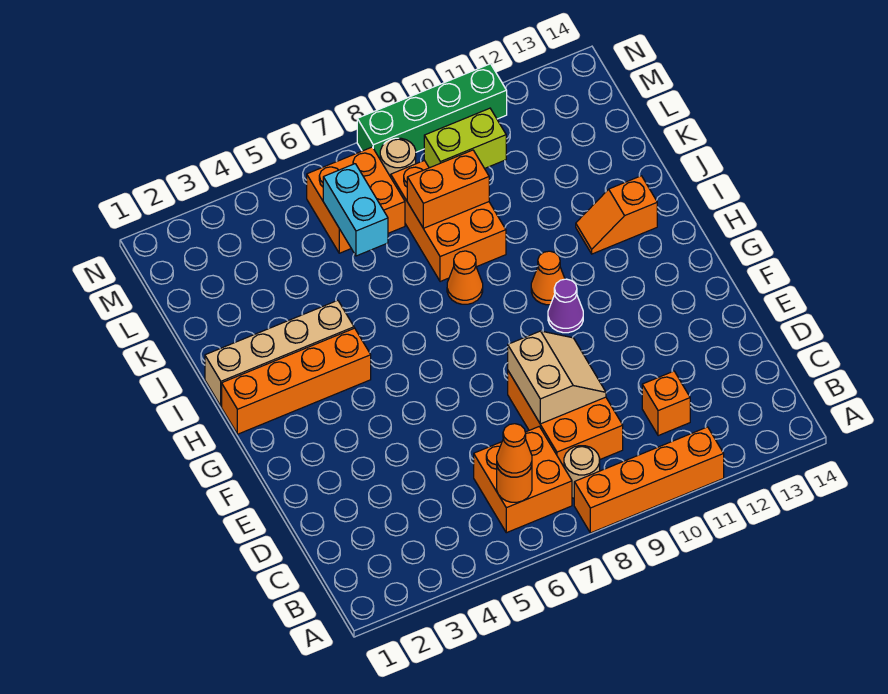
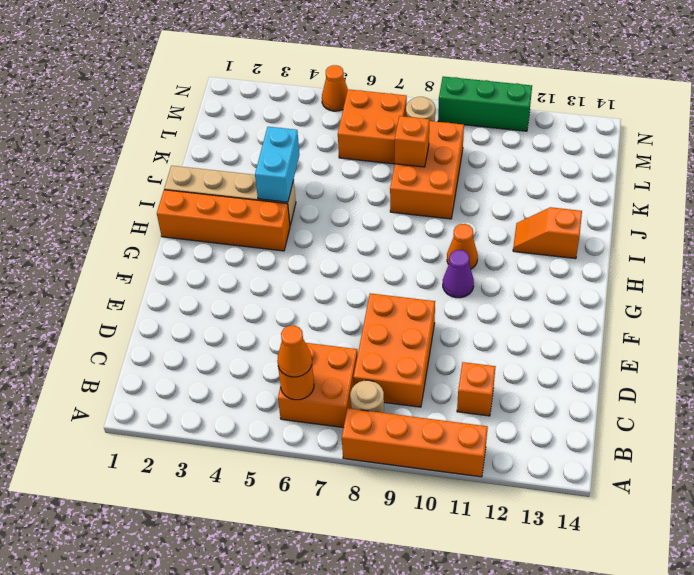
tan slope D8:E9 level 2 top 8 -> none
orange cone I8 level 1 -> orange cone N5 level 1
cyan brick K6:L6 level 2 -> cyan brick I4:J4 level 2
orange brick K8:K9 level 2 -> orange brick K8 level 2
lime brick L9:L10 level 2 -> none
green brick N8:N11 level 1 -> green brick N9:N11 level 1

